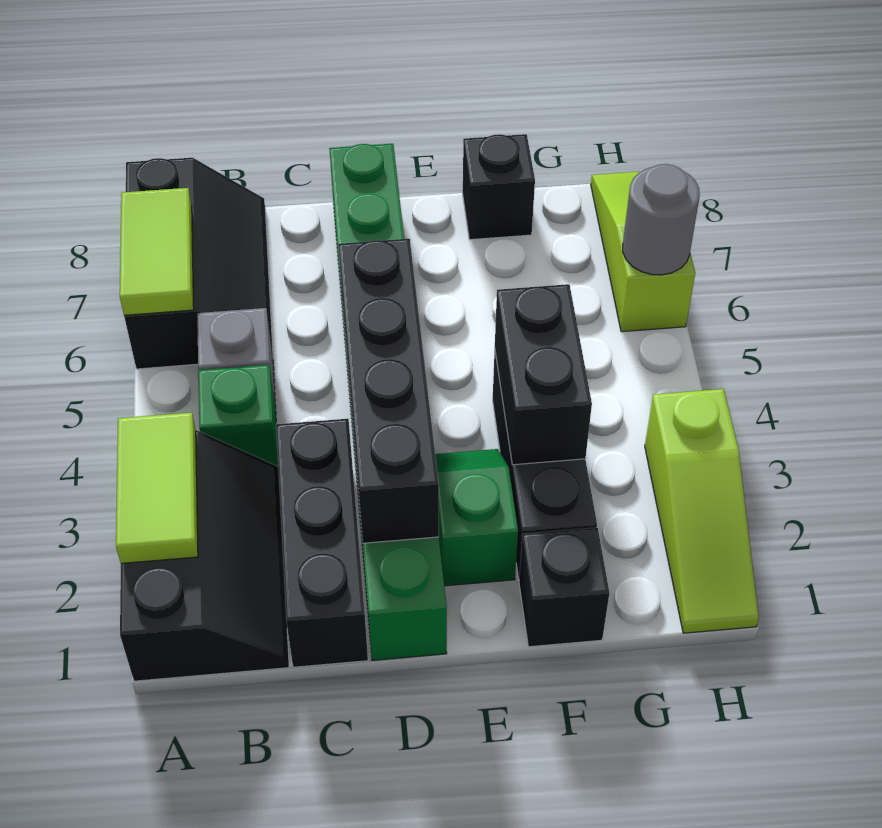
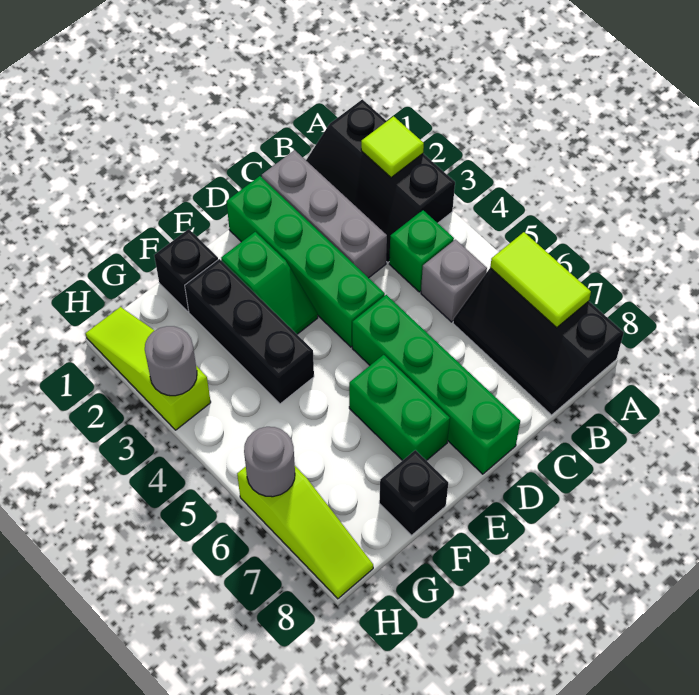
lime tile A2:A3 level 2 -> lime tile A2 level 2
black brick C1:C3 level 1 -> grey brick C1:C3 level 1
black brick D2:D5 level 2 -> none
none -> green brick E6:E7 level 1
black brick F3:F4 level 2 -> none
none -> grey round brick H3 level 2

